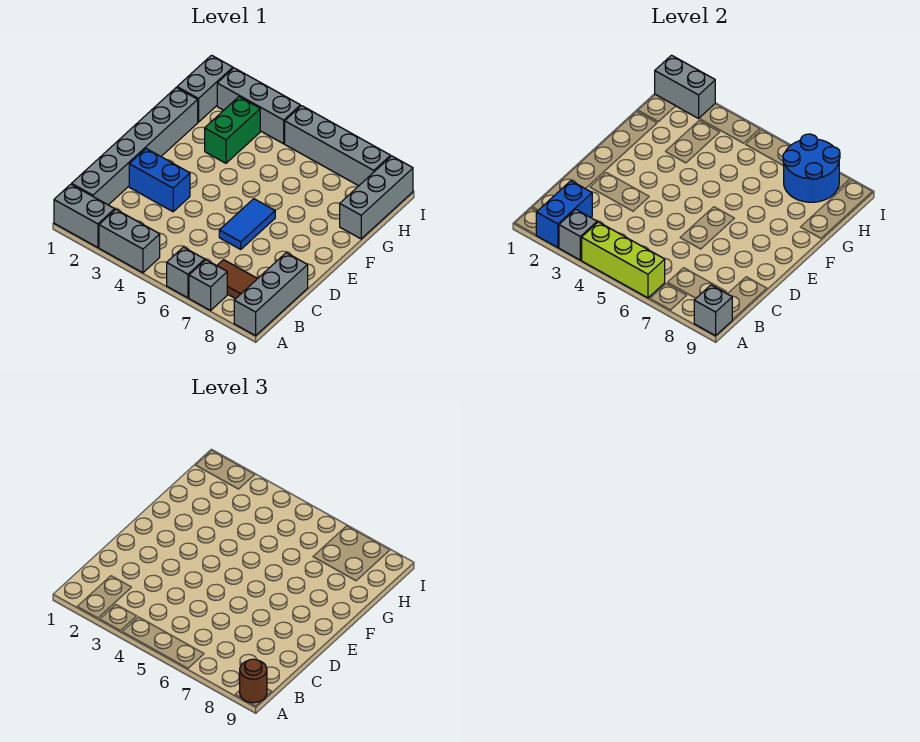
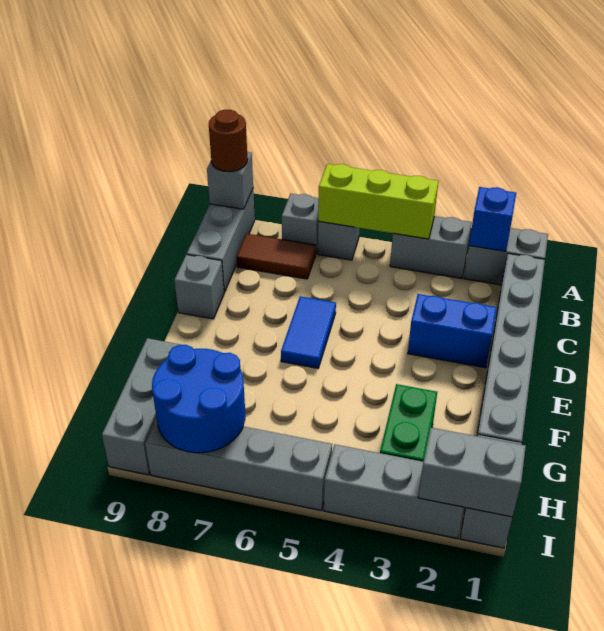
blue brick A2:B2 level 2 -> blue brick A2 level 2
grey brick A3 level 2 -> grey brick D9 level 1

